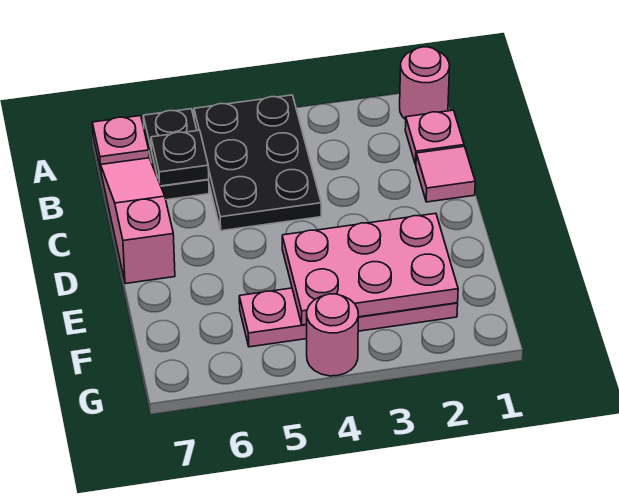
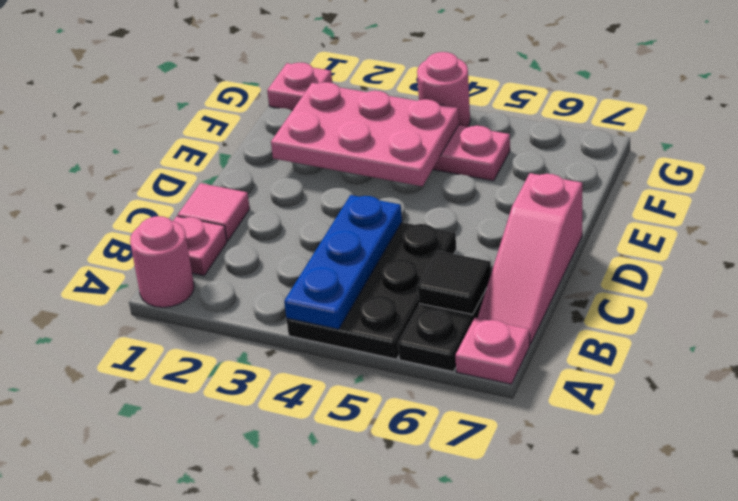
none -> blue plate A4:C4 level 2
black plate B6 level 2 -> black tile B6 level 2
none -> pink plate G1 level 1

